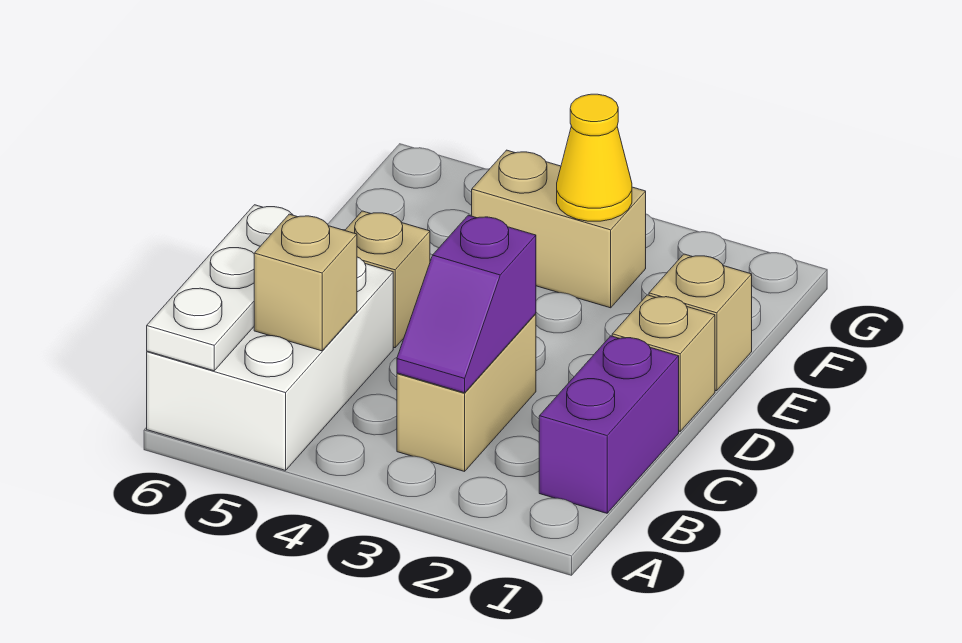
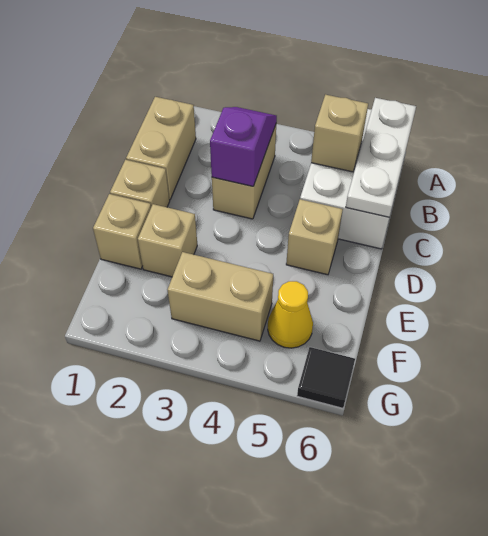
purple brick B1:C1 level 1 -> tan brick B1:C1 level 1
none -> tan brick E2 level 1
yellow cone F3 level 2 -> yellow cone F5 level 1
none -> black tile G6 level 1

